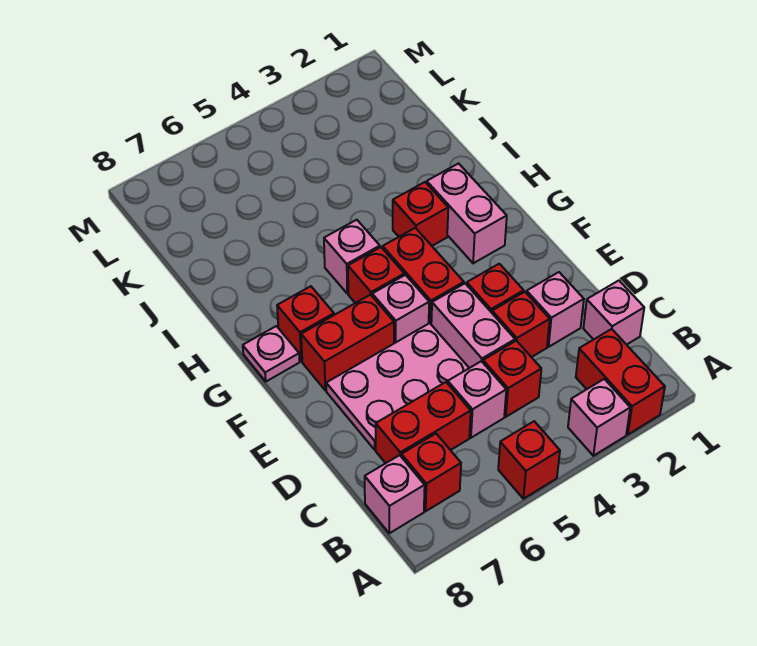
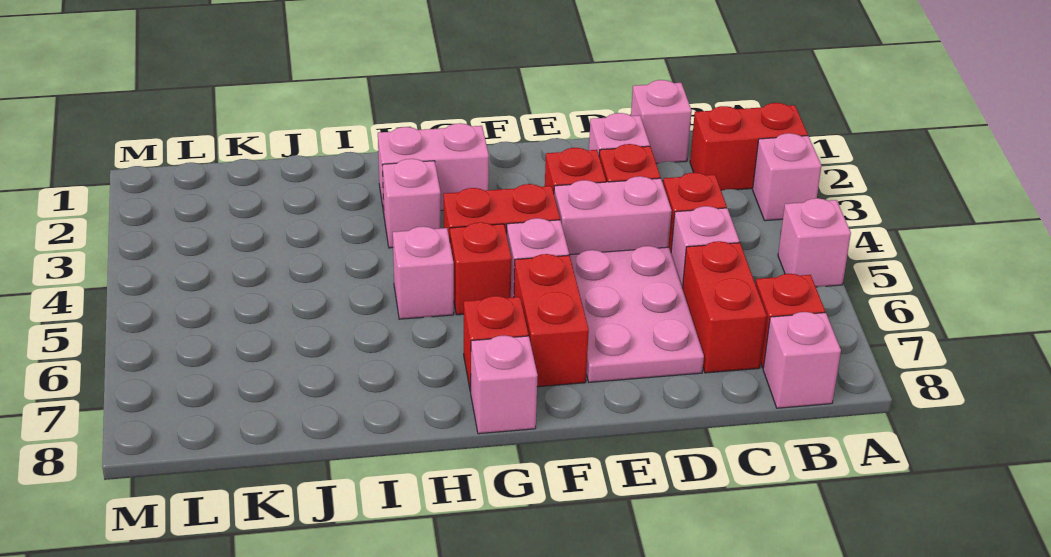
red brick A5 level 1 -> pink brick A5 level 1
pink plate G8 level 1 -> pink brick G8 level 1
red brick H3 level 1 -> pink brick H3 level 1

